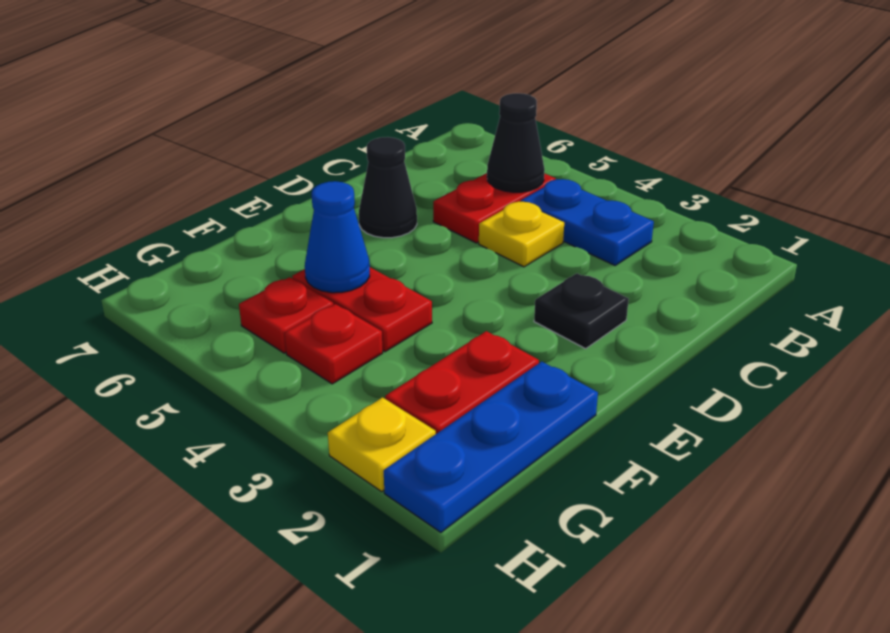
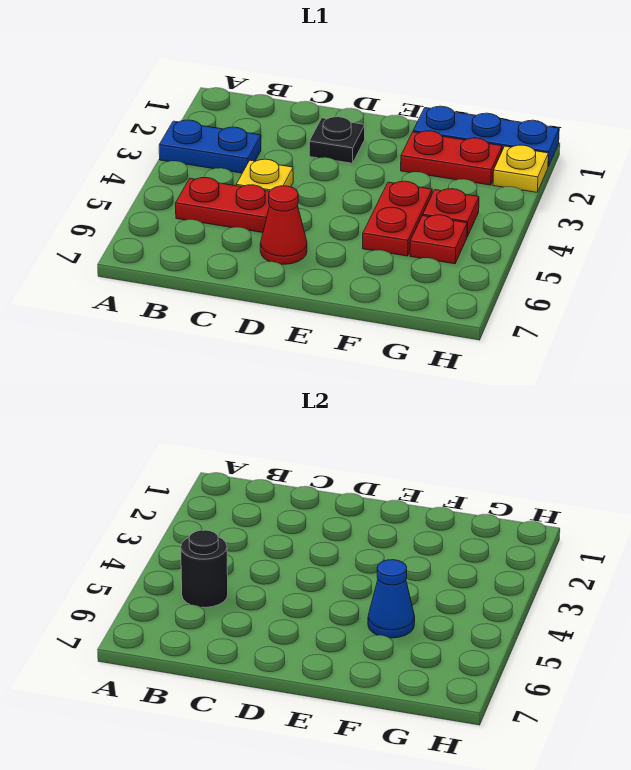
blue plate B3:B4 level 1 -> blue plate A3:B3 level 1
black cone B5 level 2 -> black round brick B5 level 2
black cone D6 level 1 -> red cone D6 level 1

